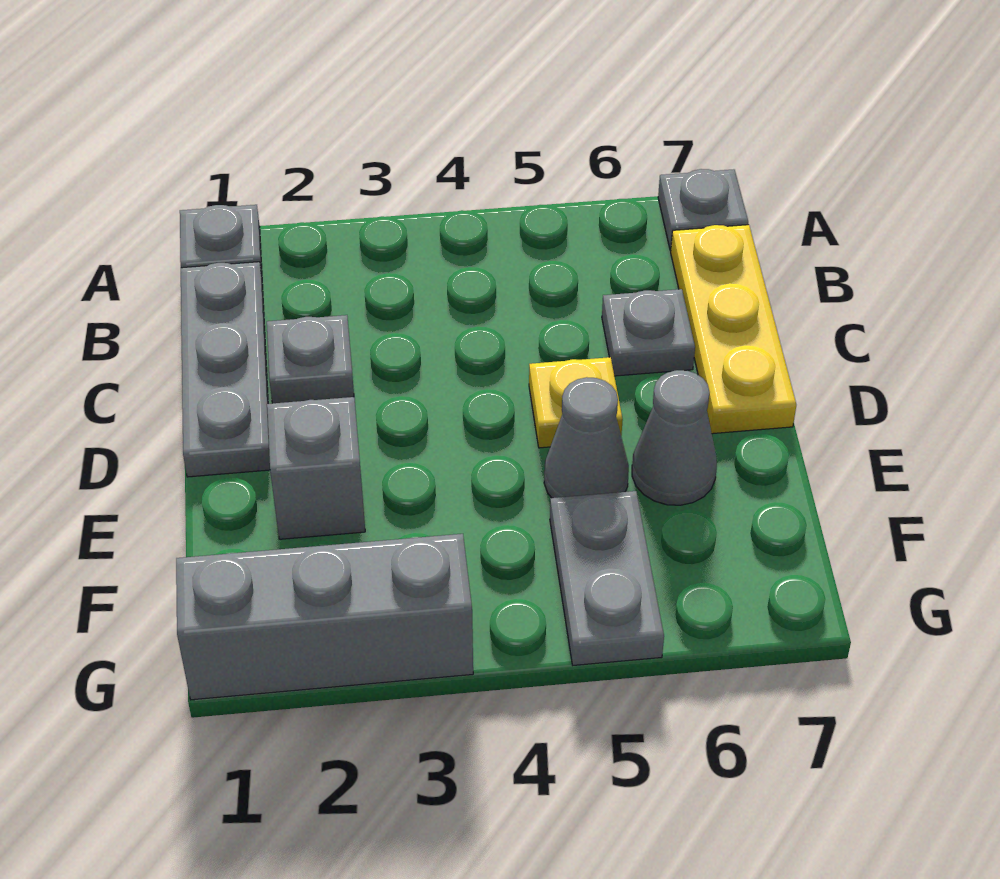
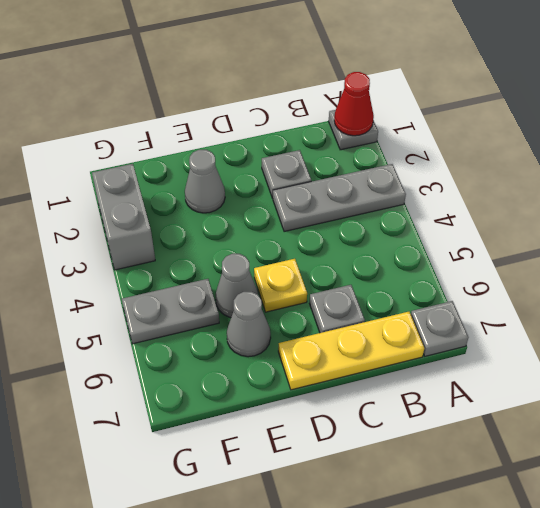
none -> red cone A1 level 2
grey plate B1:D1 level 1 -> grey plate A3:C3 level 1
grey brick E2 level 1 -> grey cone E2 level 1
grey brick G1:G3 level 1 -> grey brick G2:G3 level 1

